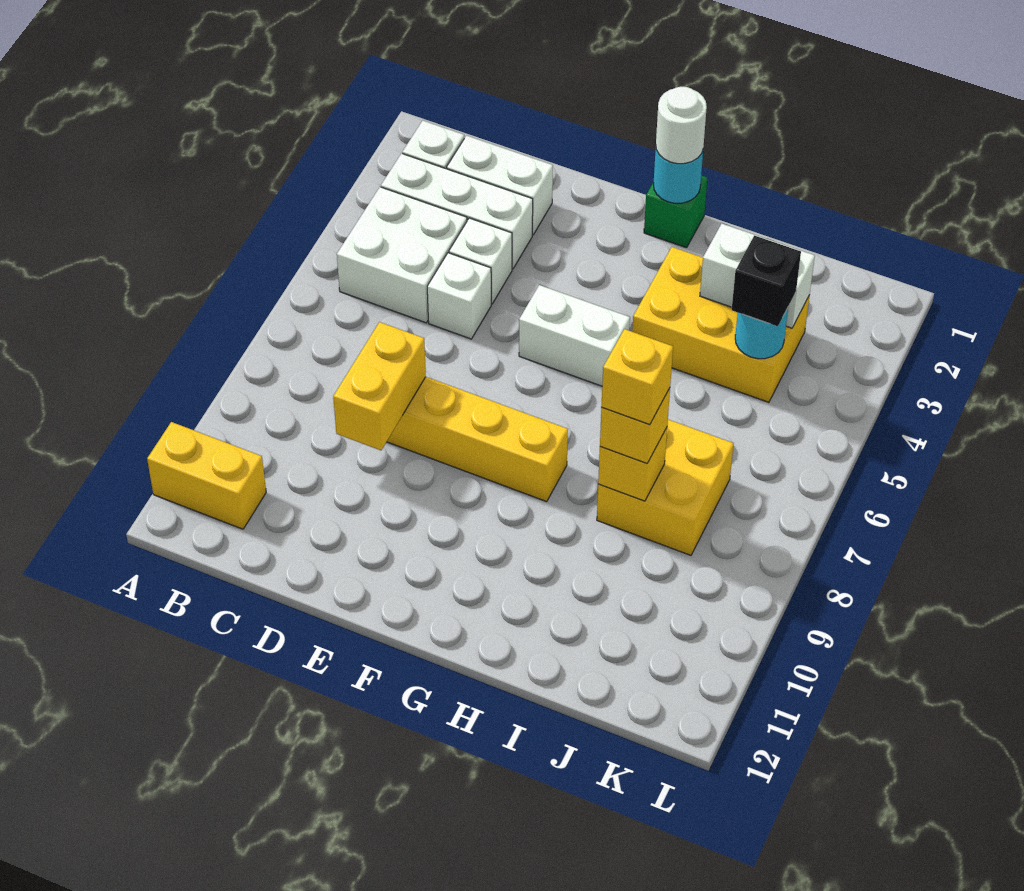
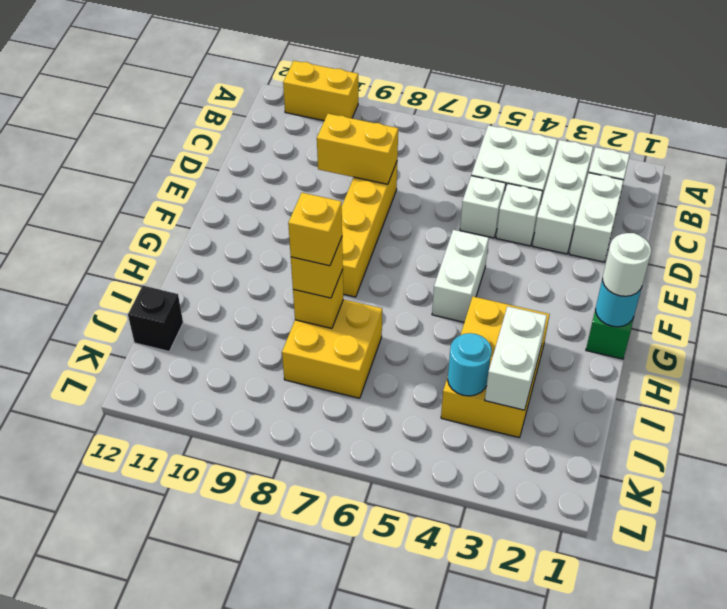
yellow brick A11:B11 level 1 -> yellow brick A10:A11 level 1
black brick J4 level 3 -> black brick J12 level 1

